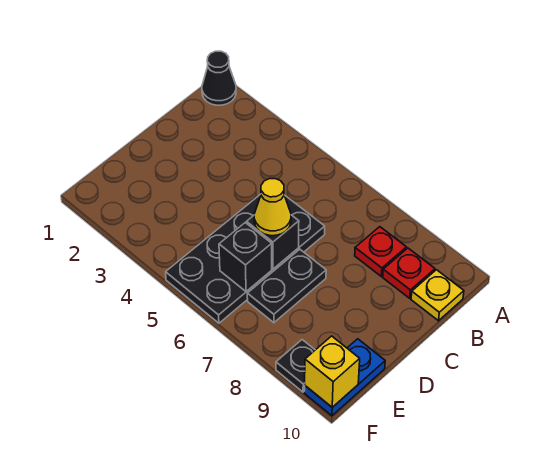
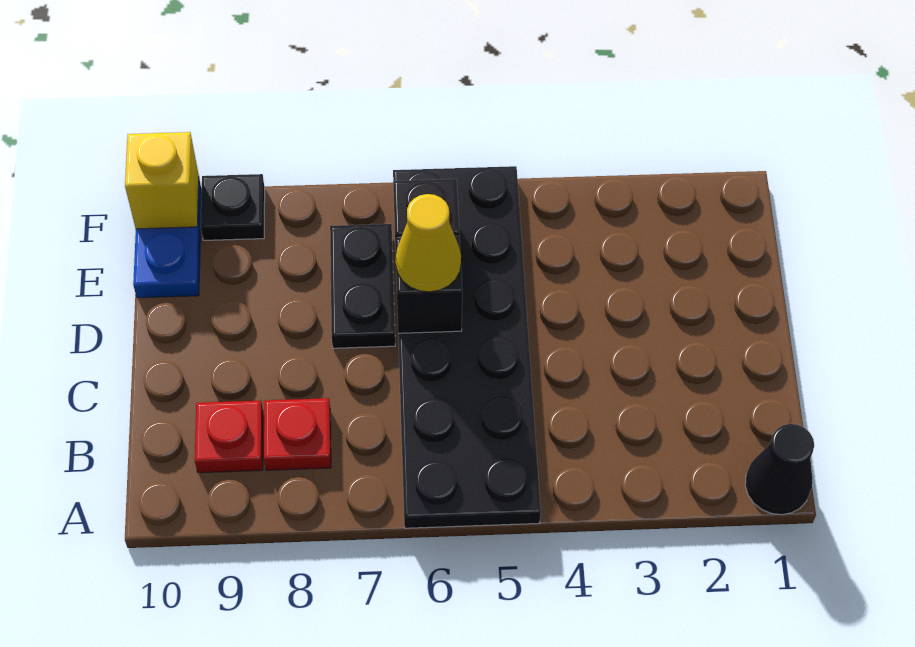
yellow plate B10 level 1 -> none
black plate C5:F6 level 1 -> black plate A5:F6 level 1

